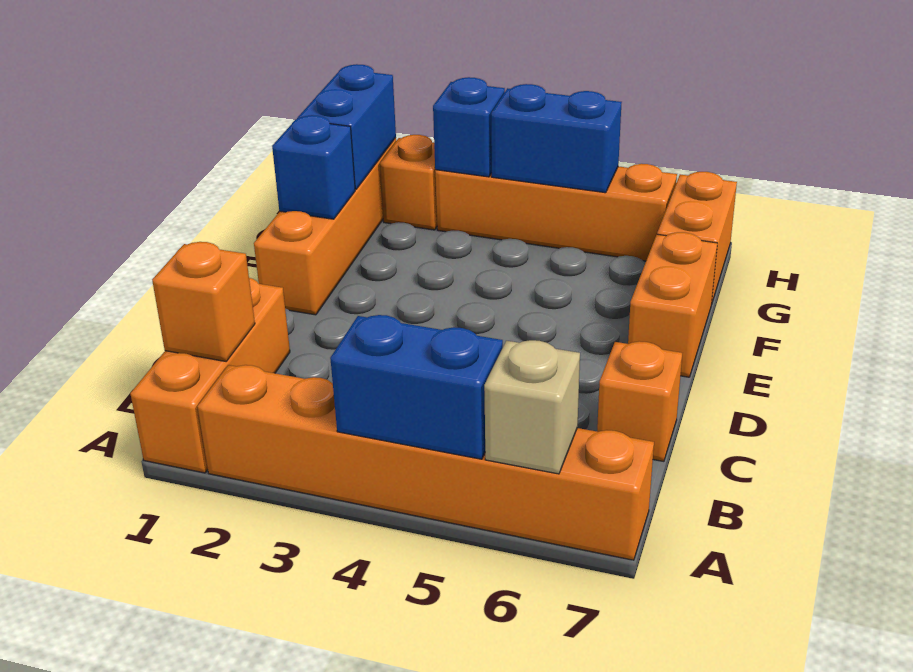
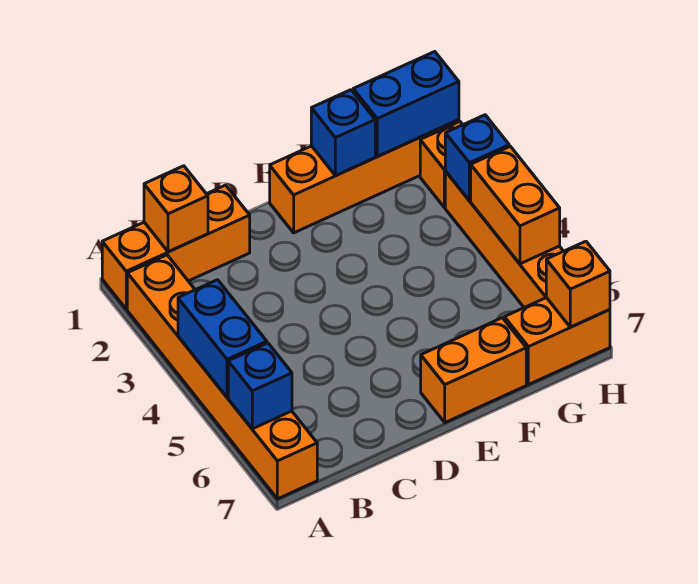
tan brick A6 level 2 -> blue brick A6 level 2
orange brick C7 level 1 -> orange brick H7 level 2
blue brick H4:H5 level 2 -> orange brick H4:H5 level 2

